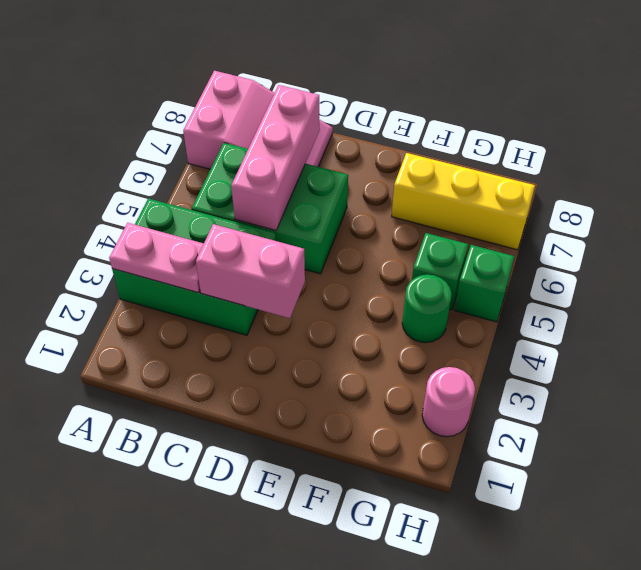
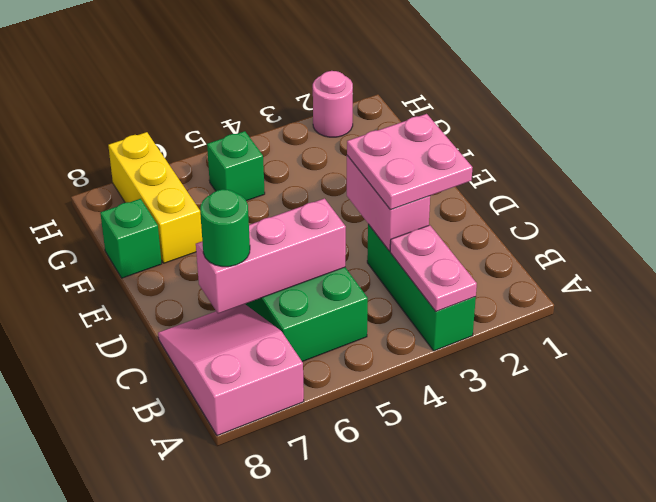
green brick A3:C4 level 1 -> green brick A3:C3 level 1
none -> pink plate C2:D3 level 3
green round brick G4 level 1 -> green round brick C7 level 3
green brick H5 level 1 -> green brick F8 level 1

